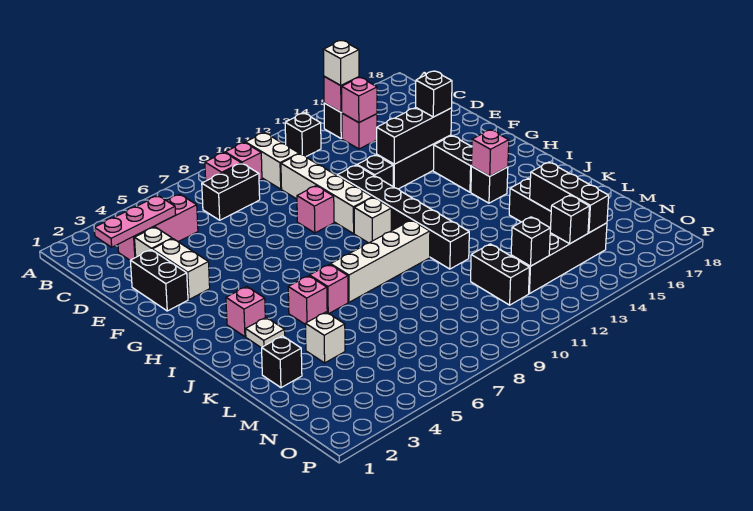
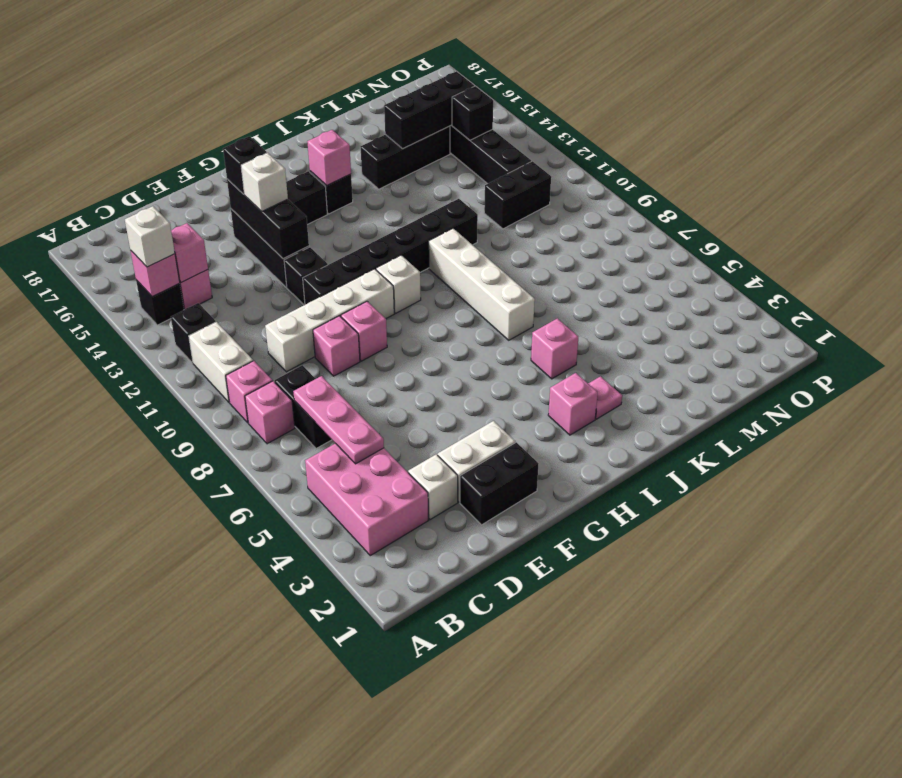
white brick B10:C10 level 1 -> white brick B10:B11 level 1
pink plate C2:C4 level 2 -> pink plate C5:C7 level 2
pink brick C3:C5 level 1 -> pink brick B3:C5 level 1
white plate J3 level 1 -> pink plate J3 level 1
pink brick J6 level 1 -> pink brick E9 level 1
black brick L2 level 1 -> none
white brick L4 level 1 -> white brick F14 level 3
black brick N12 level 2 -> none

